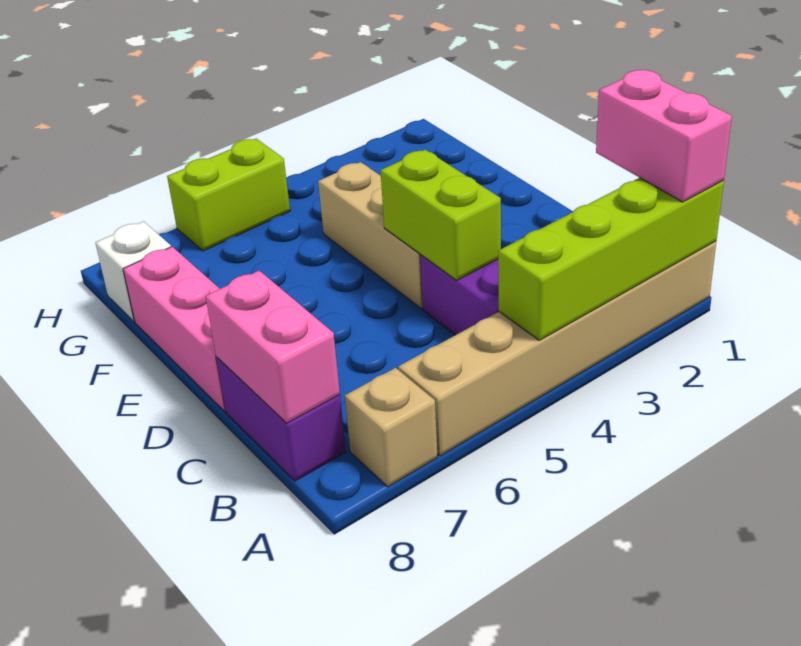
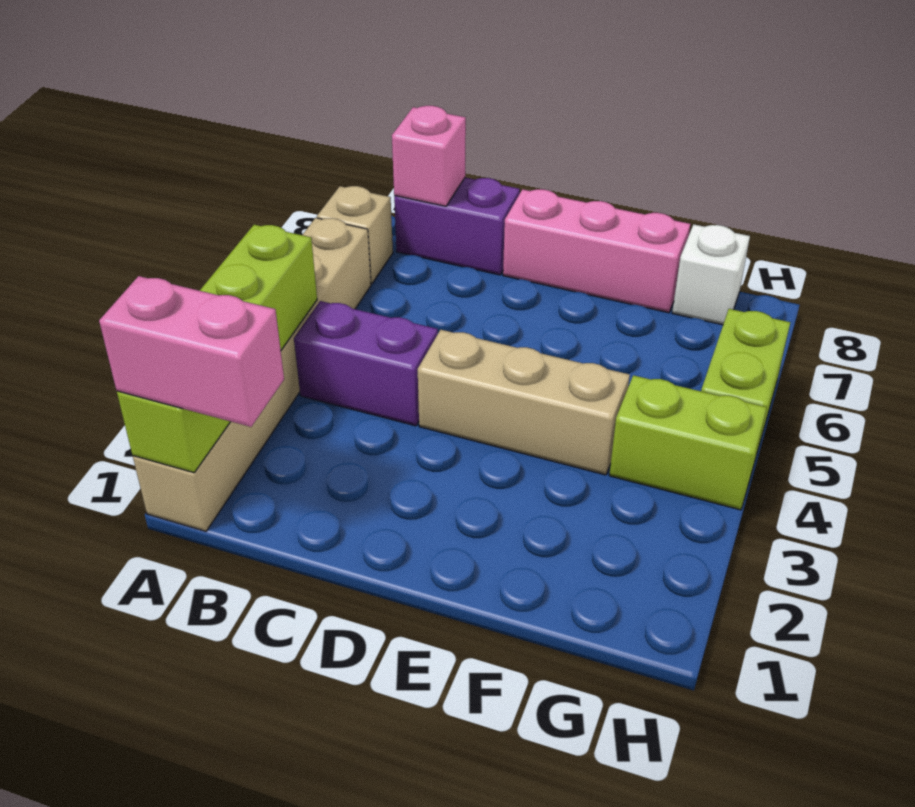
pink brick B8:C8 level 2 -> pink brick B8 level 2
lime brick C4:D4 level 2 -> lime brick G4:H4 level 1

